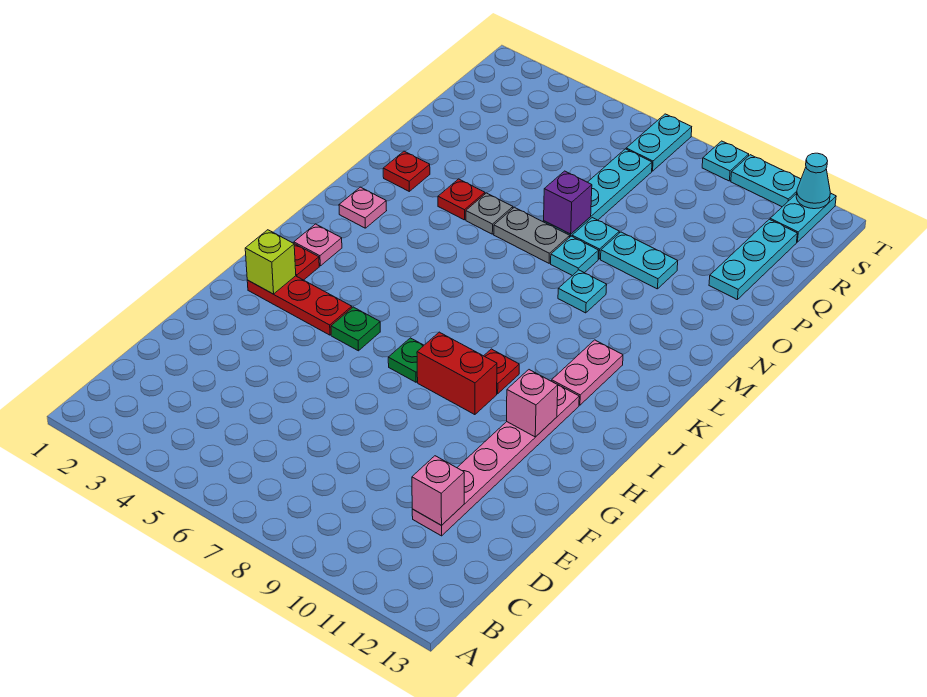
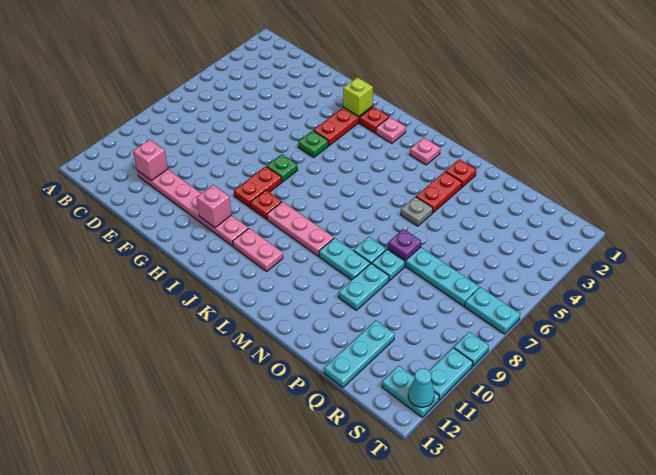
red brick H8:H9 level 1 -> red plate H8:H9 level 1
none -> pink plate J9:L9 level 1
cyan plate M9 level 1 -> cyan plate M9:N9 level 1
red plate N4 level 1 -> red plate N3:N4 level 1
grey plate N6:N7 level 1 -> none
purple brick O7 level 2 -> purple plate O7 level 2
cyan plate P12:R12 level 1 -> cyan plate Q11:Q13 level 1

